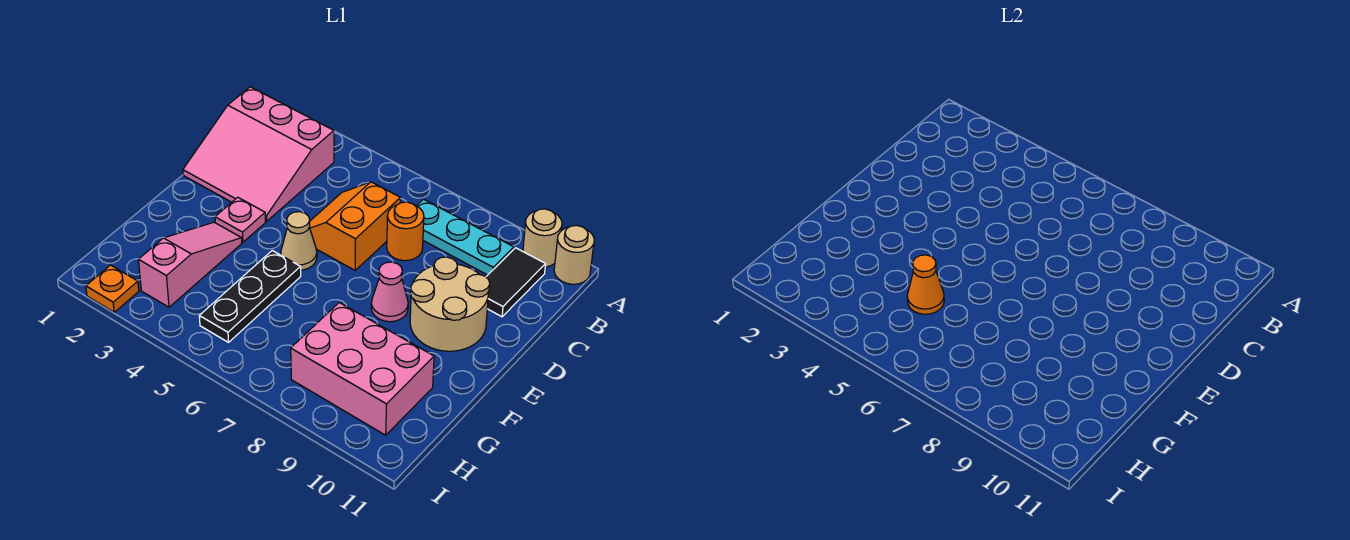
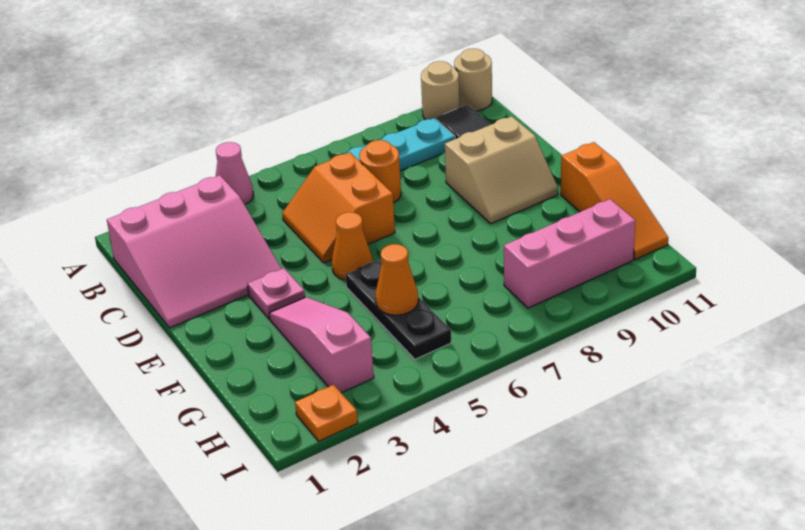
tan round brick D9:E10 level 1 -> tan slope D9:E10 level 1 top D
tan cone E5 level 1 -> orange cone E5 level 1
pink cone E8 level 1 -> pink cone A4 level 1
none -> orange slope F11:H11 level 1 top F
pink brick G8:H10 level 1 -> pink brick H8:H10 level 1

